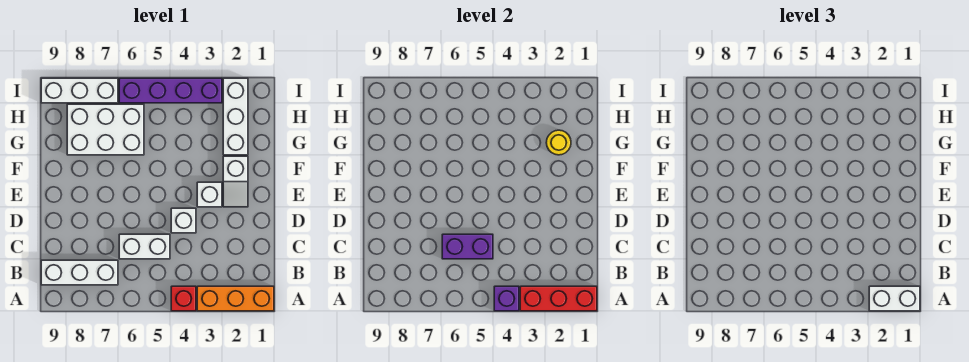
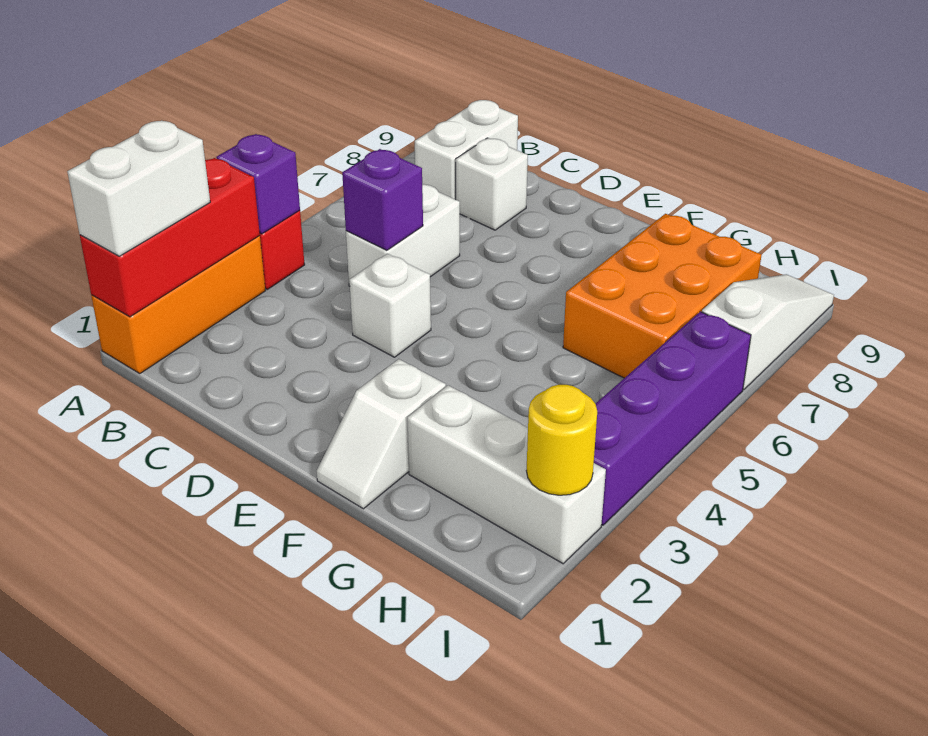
white brick B7:B9 level 1 -> white brick B8:B9 level 1
purple brick C5:C6 level 2 -> purple brick C5 level 2
white slope E2:F2 level 1 top F -> white slope F1:F2 level 1 top 2
white brick E3 level 1 -> white brick C8 level 1
yellow round brick G2 level 2 -> yellow round brick I2 level 2
white brick G6:H8 level 1 -> orange brick G6:H8 level 1
white brick I7:I9 level 1 -> white slope I7:I9 level 1 top 7

